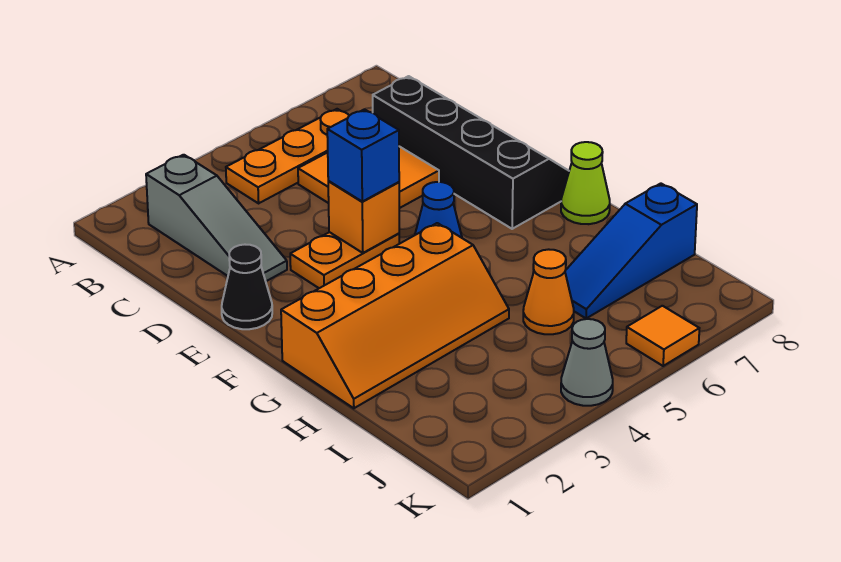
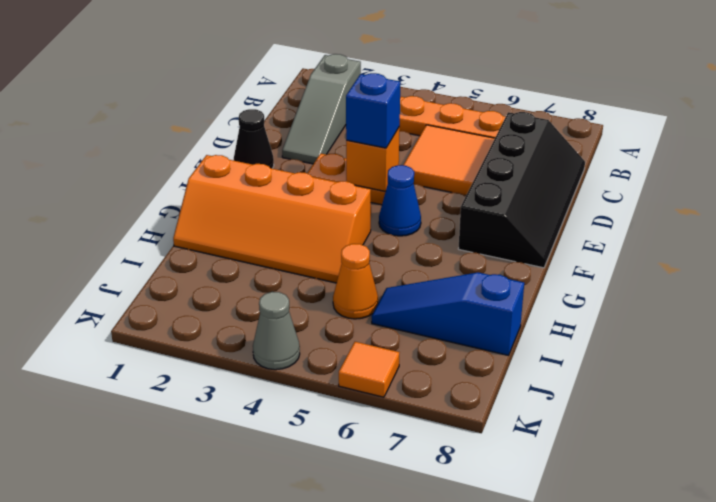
lime cone G8 level 1 -> none

